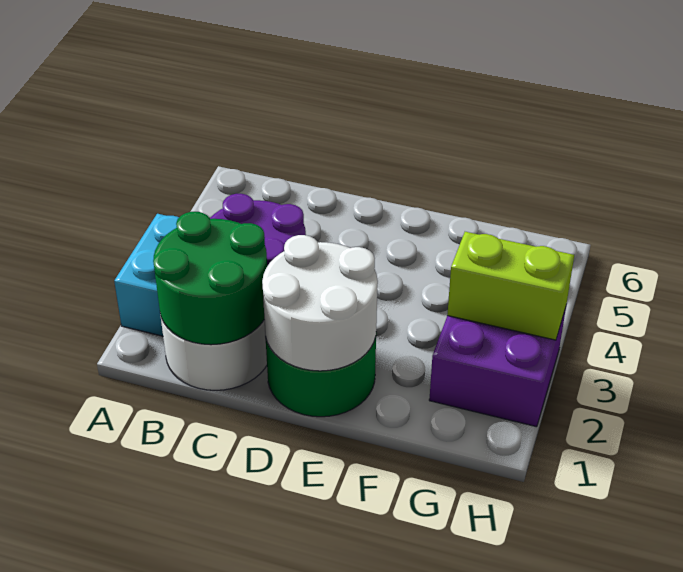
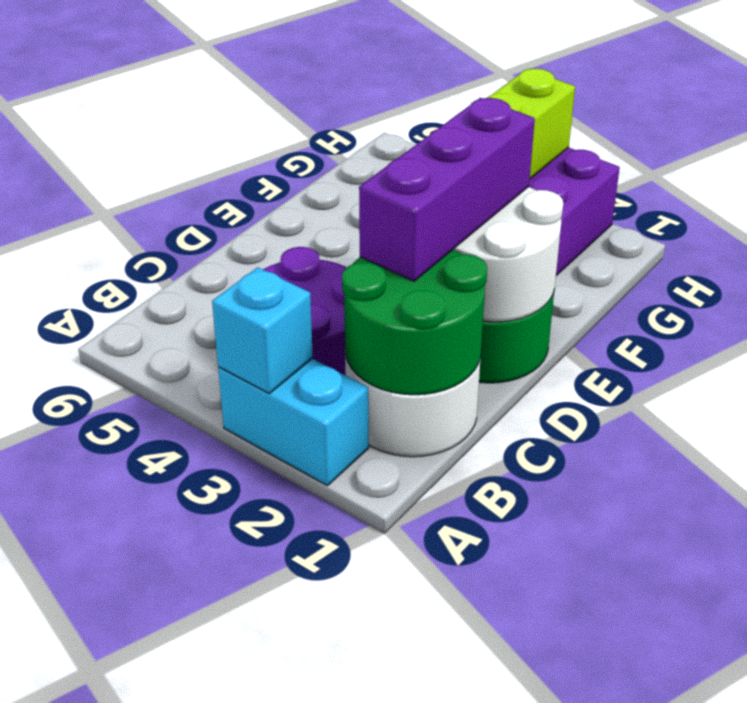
none -> cyan brick A3 level 2
none -> purple brick C2:E2 level 3

